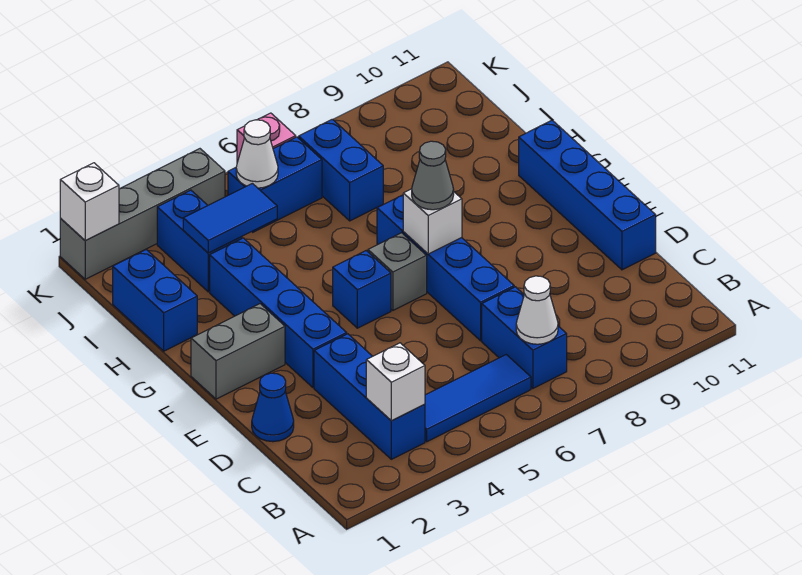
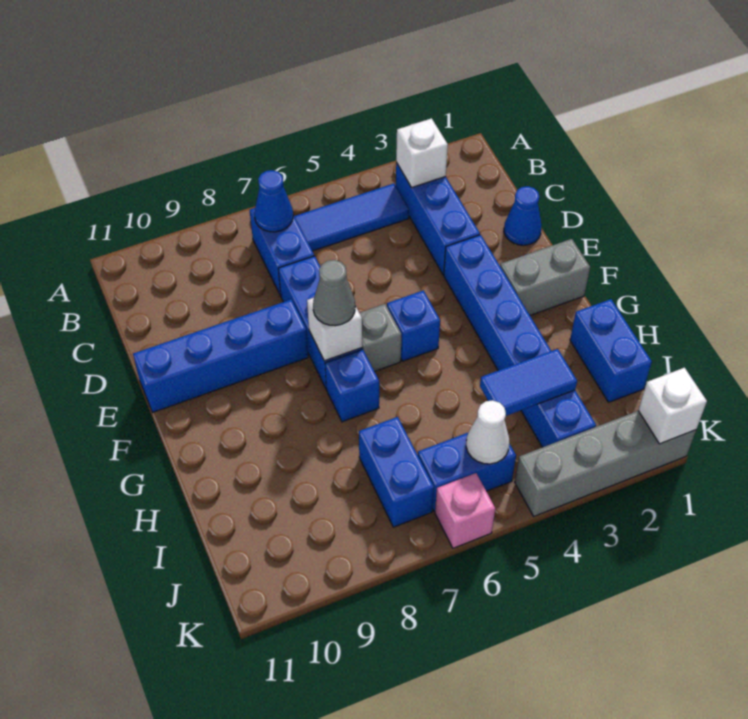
white cone B7 level 2 -> blue cone B7 level 2
blue brick D11:G11 level 1 -> blue brick E8:E11 level 1

